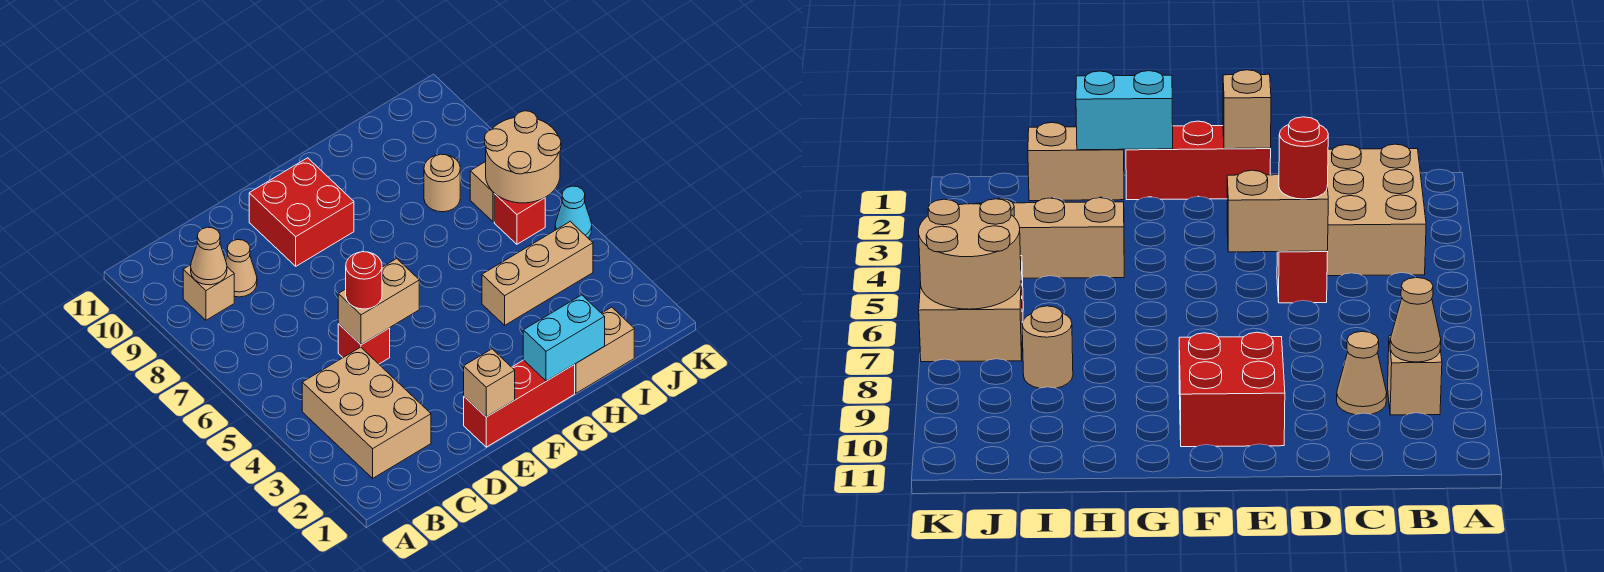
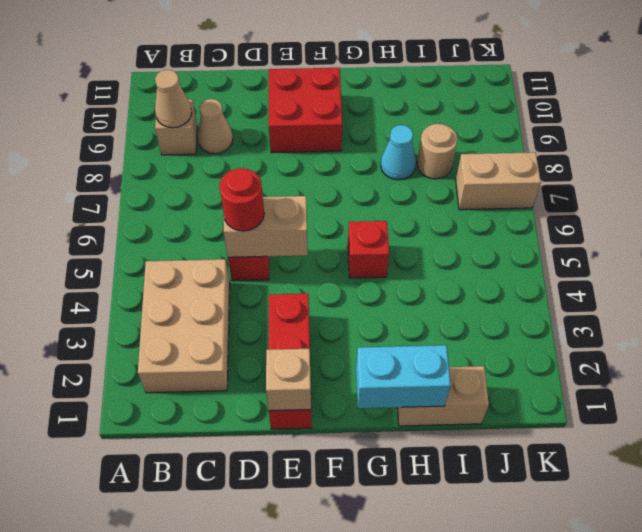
red brick E1:G1 level 1 -> red brick E1:E3 level 1
tan brick H4:J4 level 1 -> none
red brick J6 level 1 -> red brick G5 level 1
tan round brick J6:K7 level 2 -> none
cyan cone K5 level 1 -> cyan cone H8 level 1

